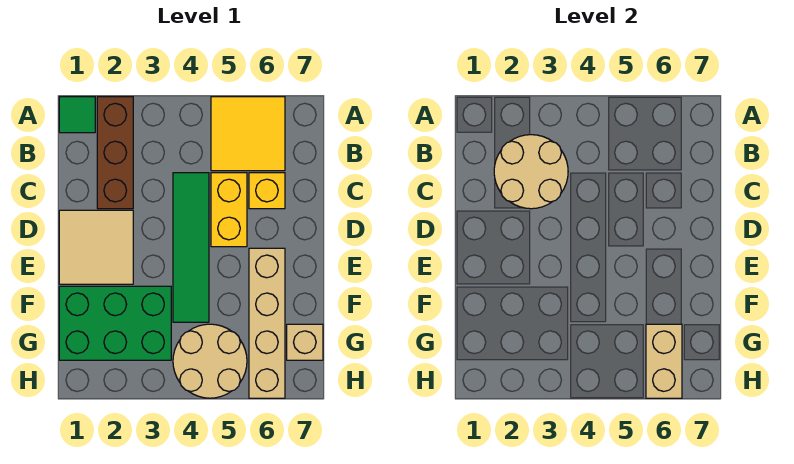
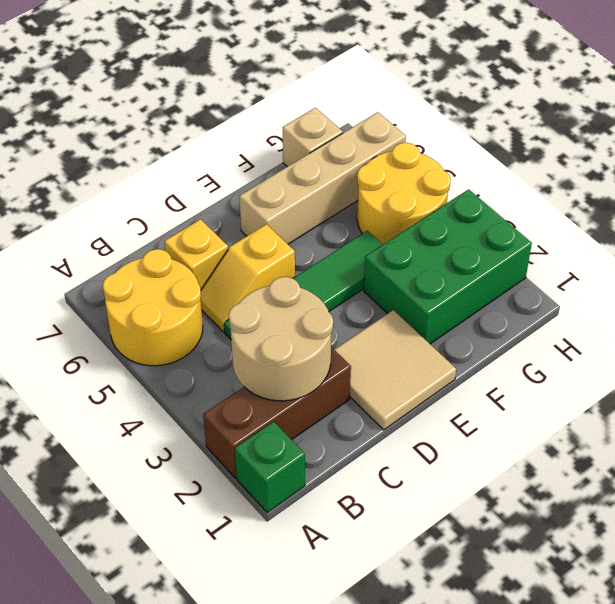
green tile A1 level 1 -> green brick A1 level 1
yellow tile A5:B6 level 1 -> yellow round brick A5:B6 level 1
yellow brick C5:D5 level 1 -> yellow slope C5:D5 level 1 top D
green brick F1:G3 level 1 -> green brick F2:H3 level 1
tan round brick G4:H5 level 1 -> yellow round brick G4:H5 level 1
tan brick G6:H6 level 2 -> none

